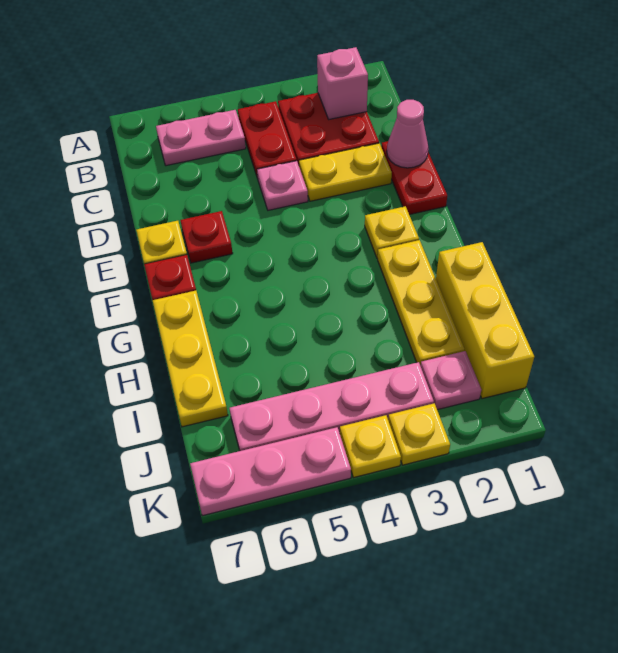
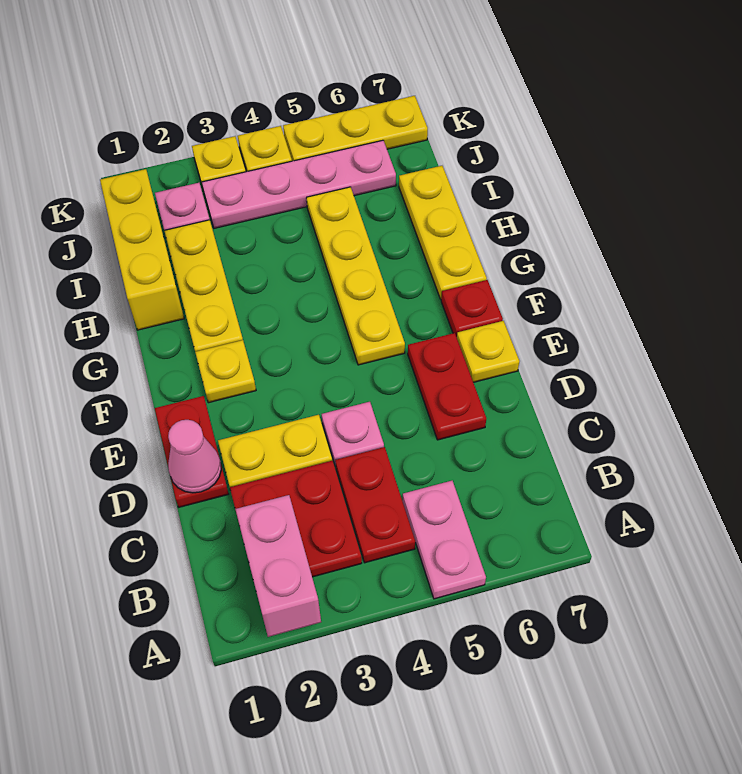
pink brick B2 level 2 -> pink brick A2:B2 level 2
pink plate B5:B6 level 1 -> pink plate A5:B5 level 1
red plate E6 level 1 -> red plate D6:E6 level 1
none -> yellow plate F5:I5 level 1
pink plate K5:K7 level 1 -> yellow plate K5:K7 level 1

